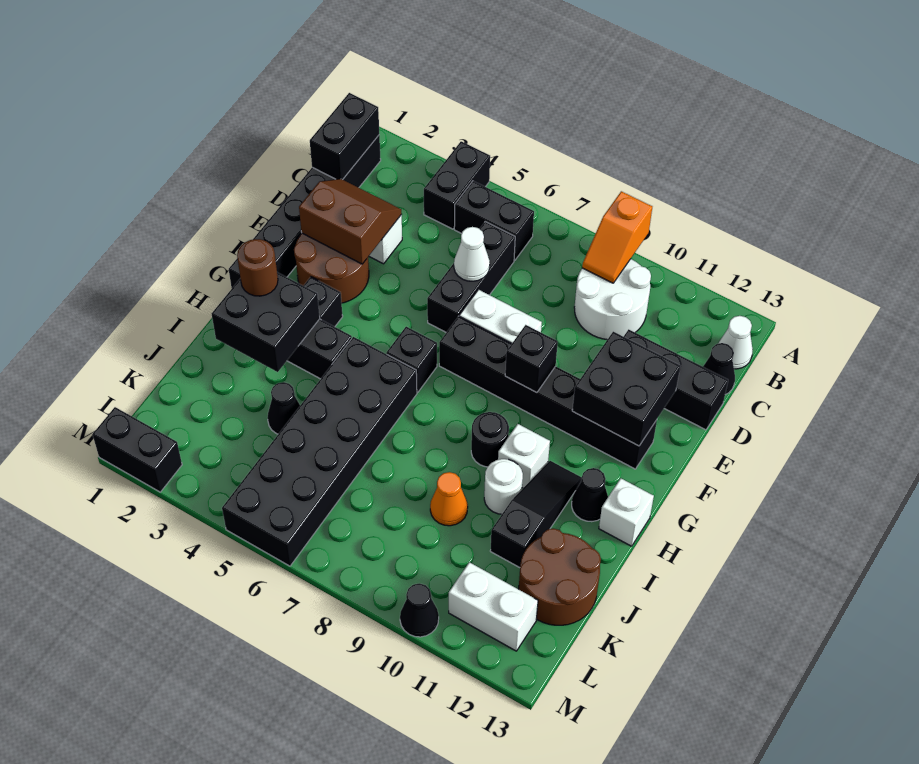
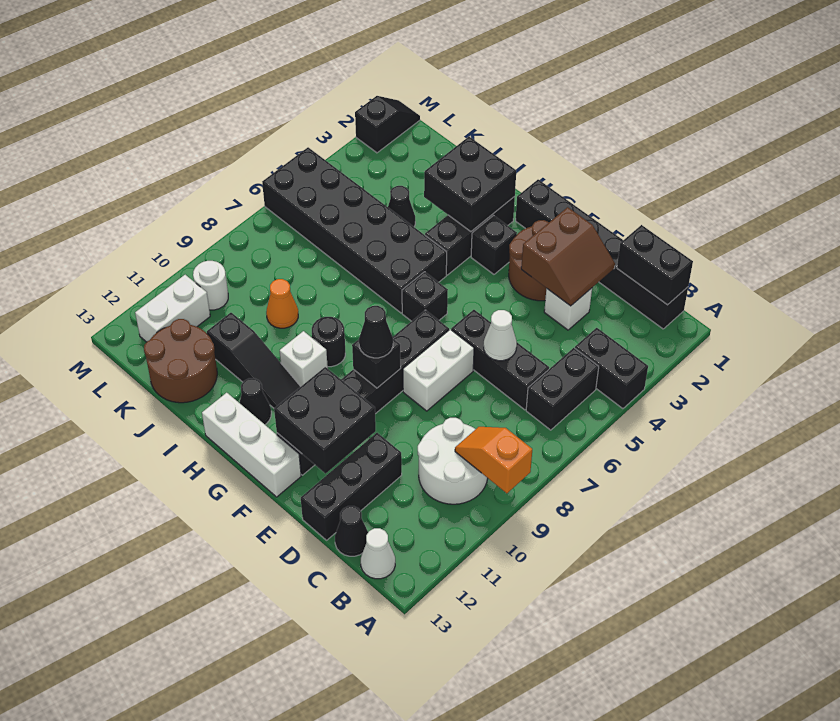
brown round brick H2 level 3 -> none
white brick H13 level 1 -> white brick F13:H13 level 1
white round brick I10 level 1 -> white round brick L10 level 1
black brick M1:M2 level 1 -> black slope M1:M2 level 1 top 2
black cone M10 level 1 -> black cone F9 level 3

